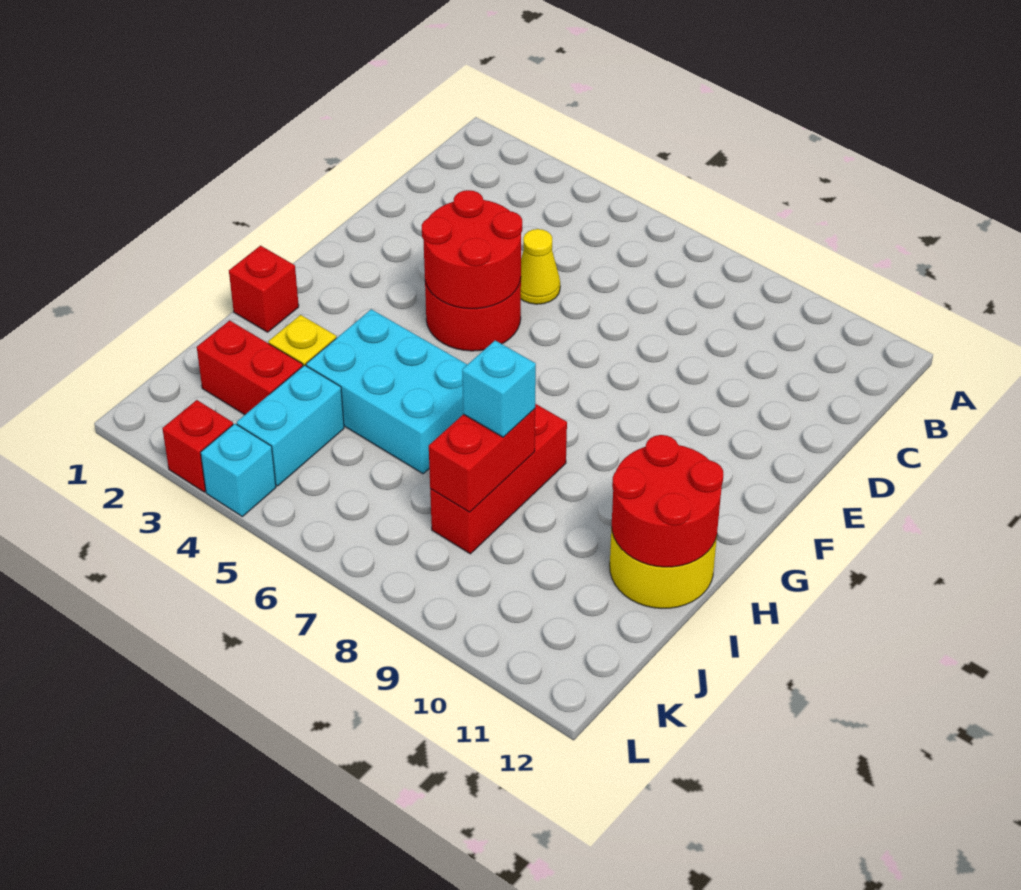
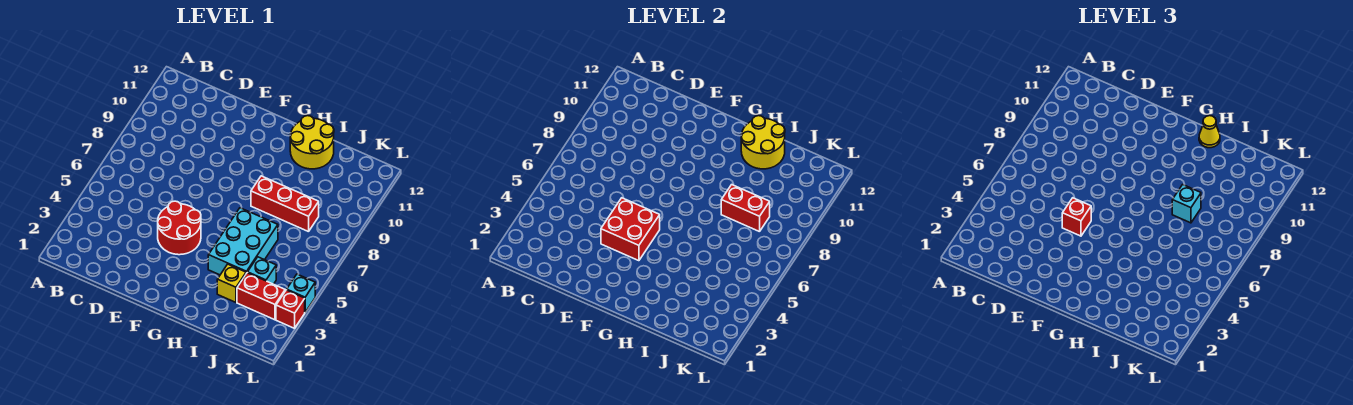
yellow cone D5 level 1 -> yellow cone H12 level 3
red round brick E4:F5 level 2 -> red brick E4:F5 level 2
red brick H1 level 1 -> red brick E5 level 3
red round brick H11:I12 level 2 -> yellow round brick H11:I12 level 2
red brick J2:J3 level 1 -> red brick J3:K3 level 1
cyan brick J4:K4 level 1 -> cyan brick J4 level 1

